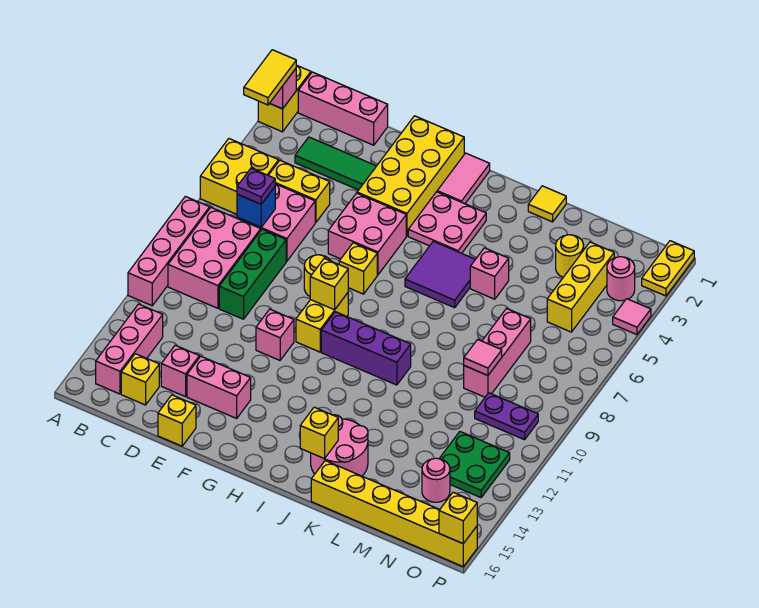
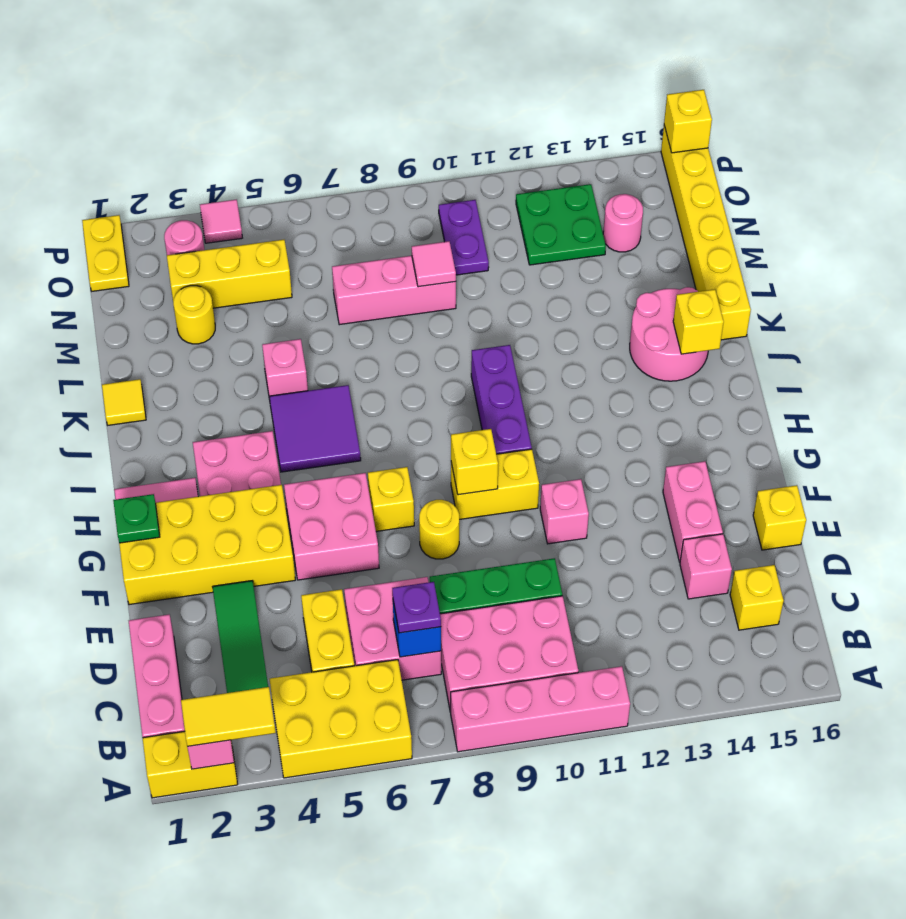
yellow brick A5:B6 level 1 -> yellow brick A4:B6 level 1
pink brick B13:B15 level 1 -> none
none -> green plate G1 level 2
yellow plate P1:P2 level 1 -> yellow plate O1:P1 level 1

